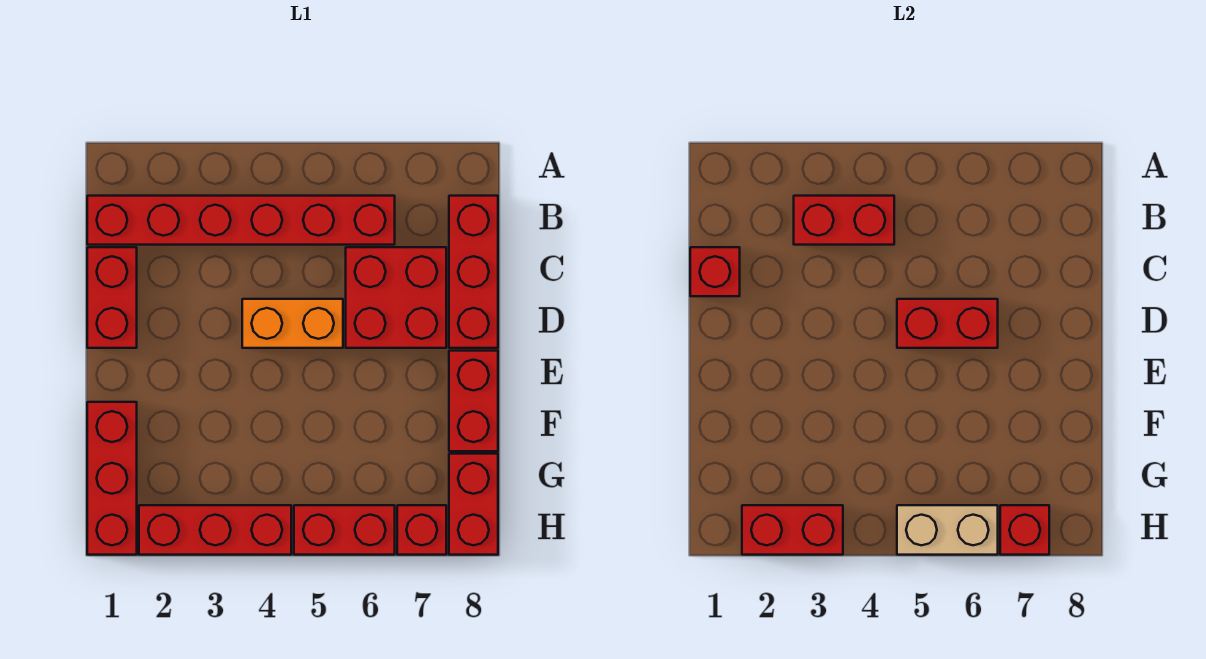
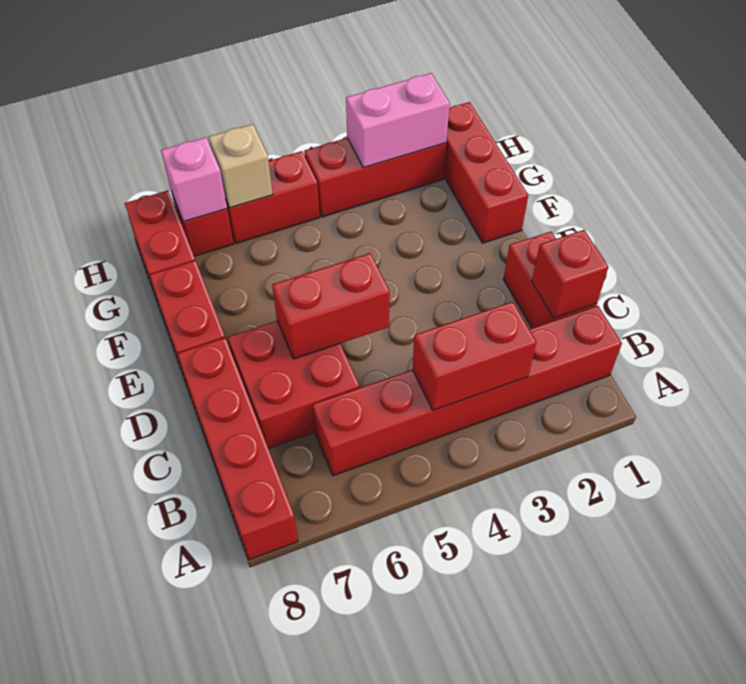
red brick B8:D8 level 1 -> red brick A8:D8 level 1
orange brick D4:D5 level 1 -> none
red brick H2:H3 level 2 -> pink brick H2:H3 level 2
tan brick H5:H6 level 2 -> tan brick H6 level 2
red brick H7 level 2 -> pink brick H7 level 2

